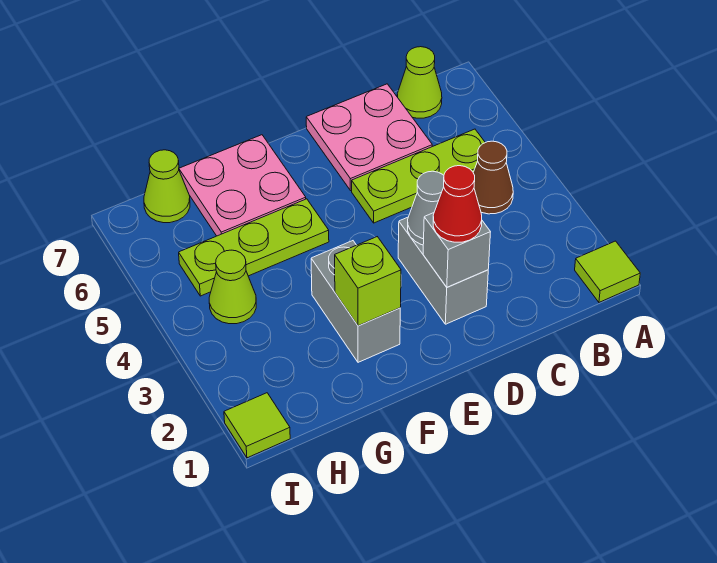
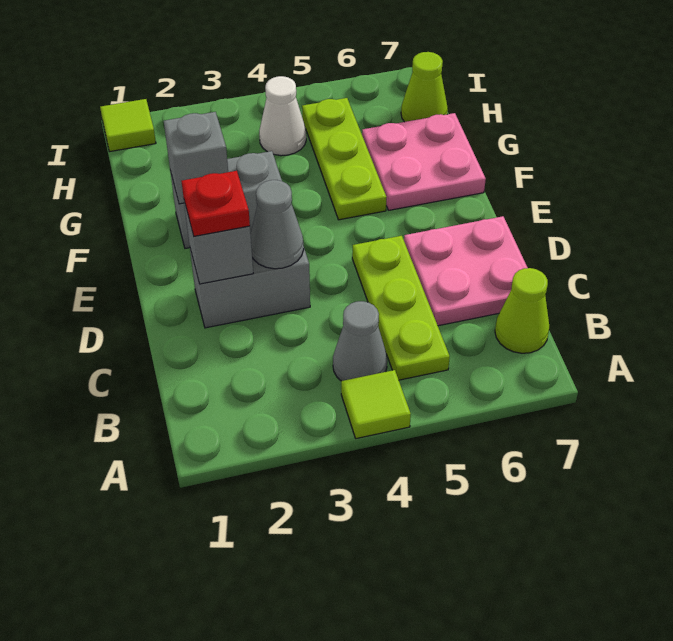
lime tile A1 level 1 -> lime tile A4 level 1
brown cone B4 level 1 -> grey cone B4 level 1
red cone D2 level 3 -> red plate D2 level 3
lime brick F2 level 2 -> grey brick F2 level 2
lime cone H4 level 1 -> white cone H4 level 1

